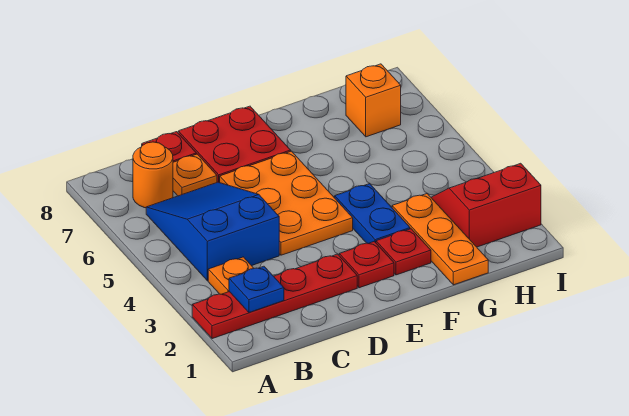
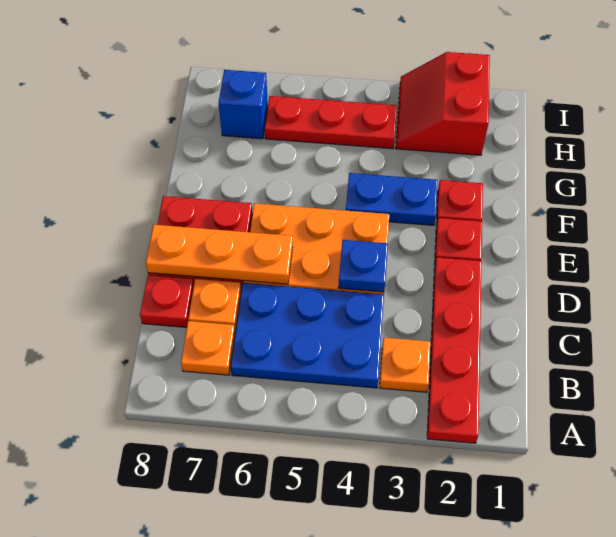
blue plate B2 level 2 -> blue plate D4 level 2
blue slope B4:C6 level 1 top 4 -> blue plate B4:C6 level 1
orange round brick B7 level 1 -> orange plate B7 level 1
orange plate G1:G3 level 1 -> orange plate D6:D8 level 2
none -> red plate H4:H6 level 1
orange brick H7 level 1 -> blue brick H7 level 1

